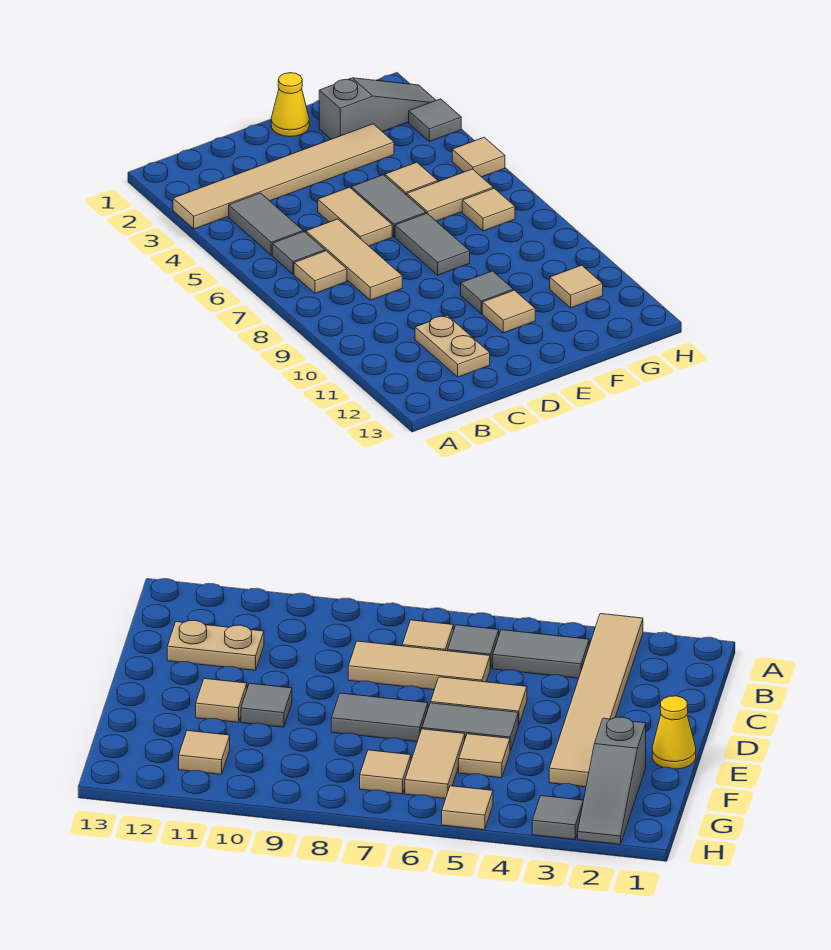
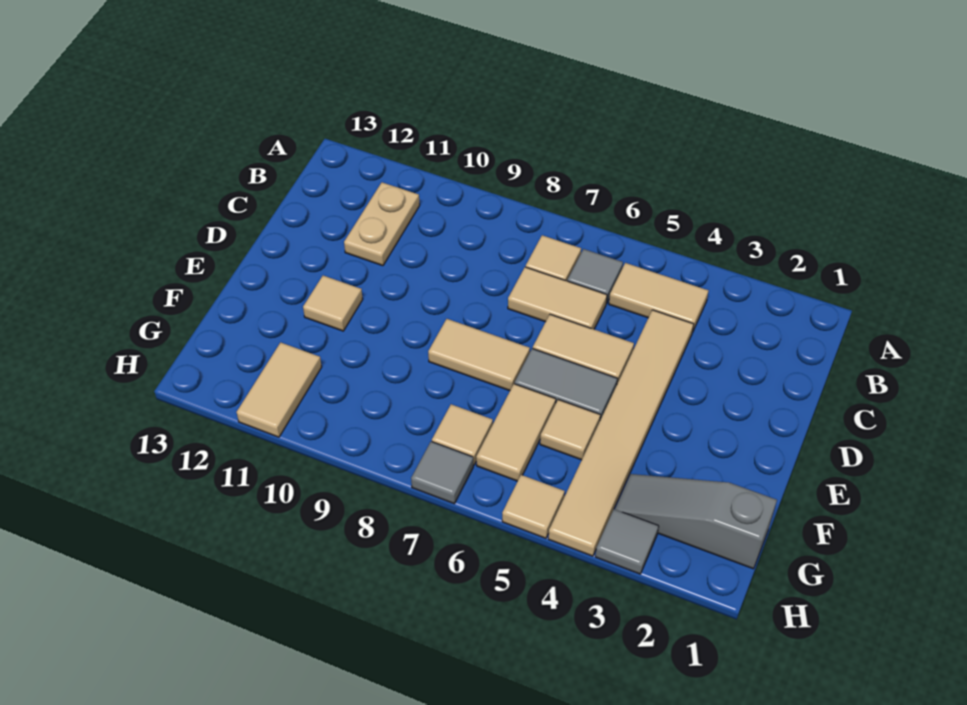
tan tile A3:F3 level 1 -> tan tile C4:H4 level 1
grey tile B4:B5 level 1 -> tan tile B4:B5 level 1
tan tile C6:C8 level 1 -> tan tile C6:C7 level 1
tan plate C11:C12 level 1 -> tan plate B11:C11 level 1
yellow cone E1 level 1 -> none
grey tile E7:E8 level 1 -> tan tile E7:E8 level 1
grey tile E10 level 1 -> grey tile H7 level 1
grey slope F2:H2 level 1 top F -> grey slope G1:G3 level 1 top 1
tan tile G11 level 1 -> tan tile G11:H11 level 1

